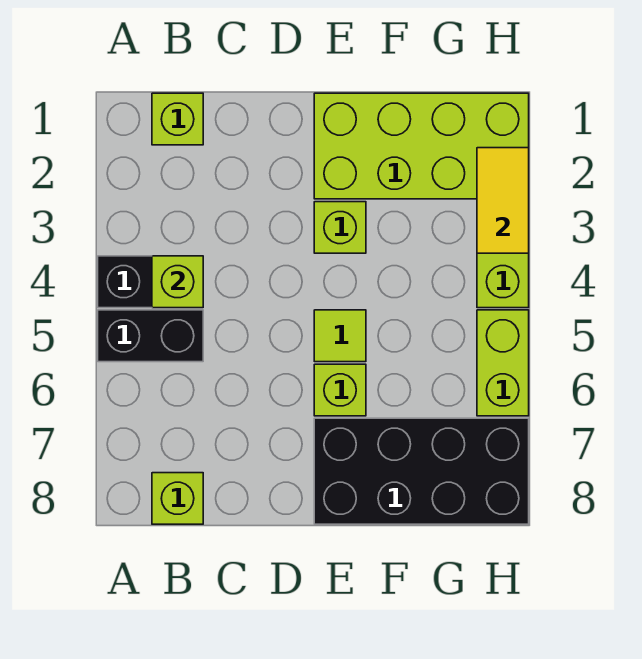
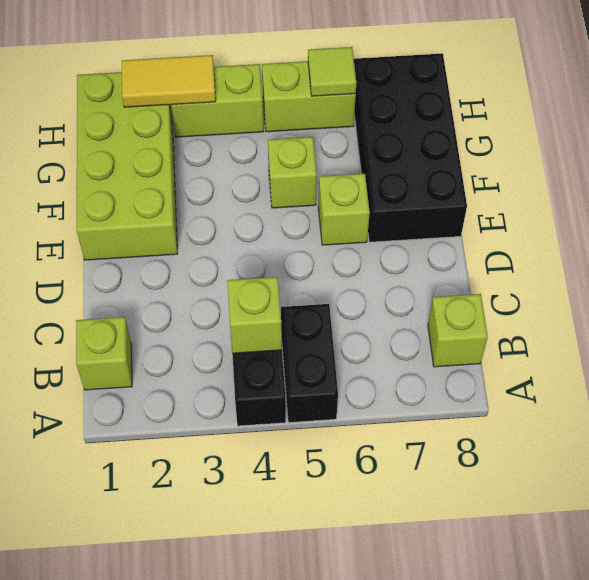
lime brick E3 level 1 -> lime brick F5 level 1
lime tile E5 level 1 -> lime tile H6 level 2

